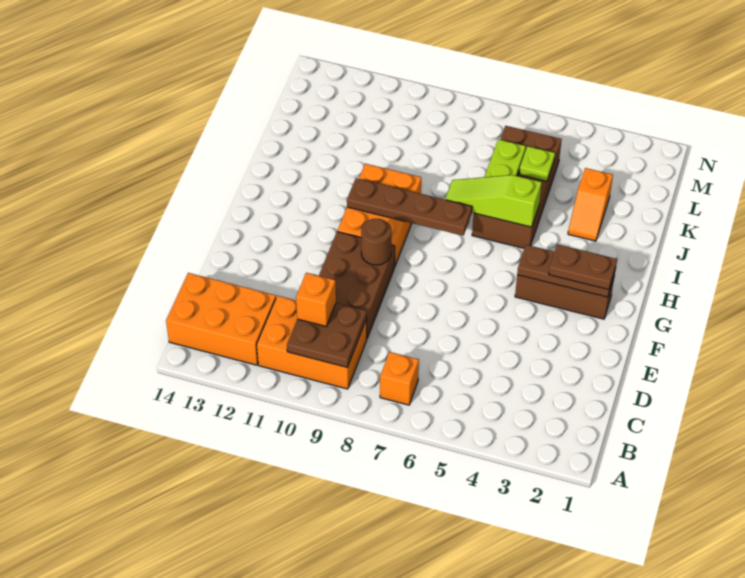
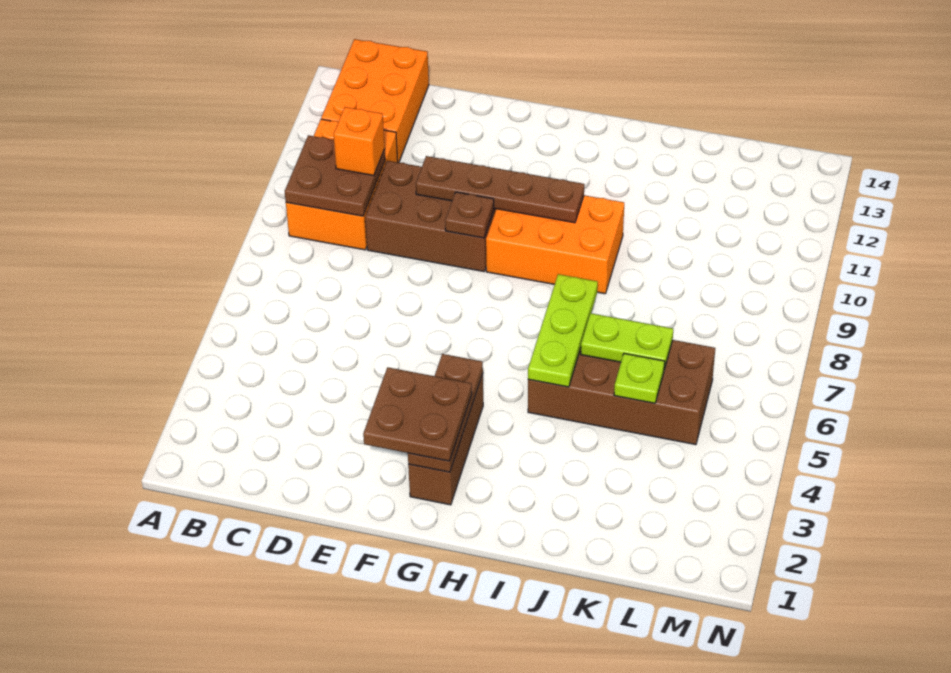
orange brick B7 level 1 -> none
brown round brick F9 level 2 -> brown plate F9 level 2
brown plate G2:G3 level 3 -> brown plate F2:G3 level 3
brown plate H7:H10 level 2 -> brown plate E10:H10 level 2
lime slope I5:I7 level 2 top 5 -> lime plate I5:I7 level 2
orange slope J3:K3 level 1 top K -> none

